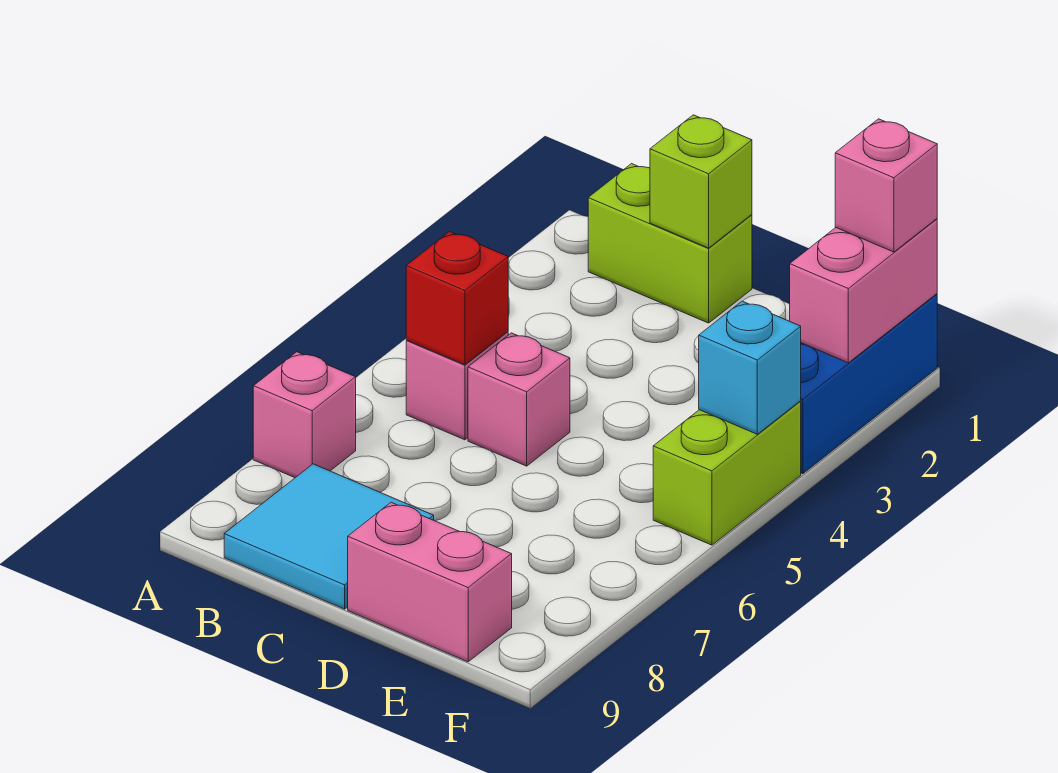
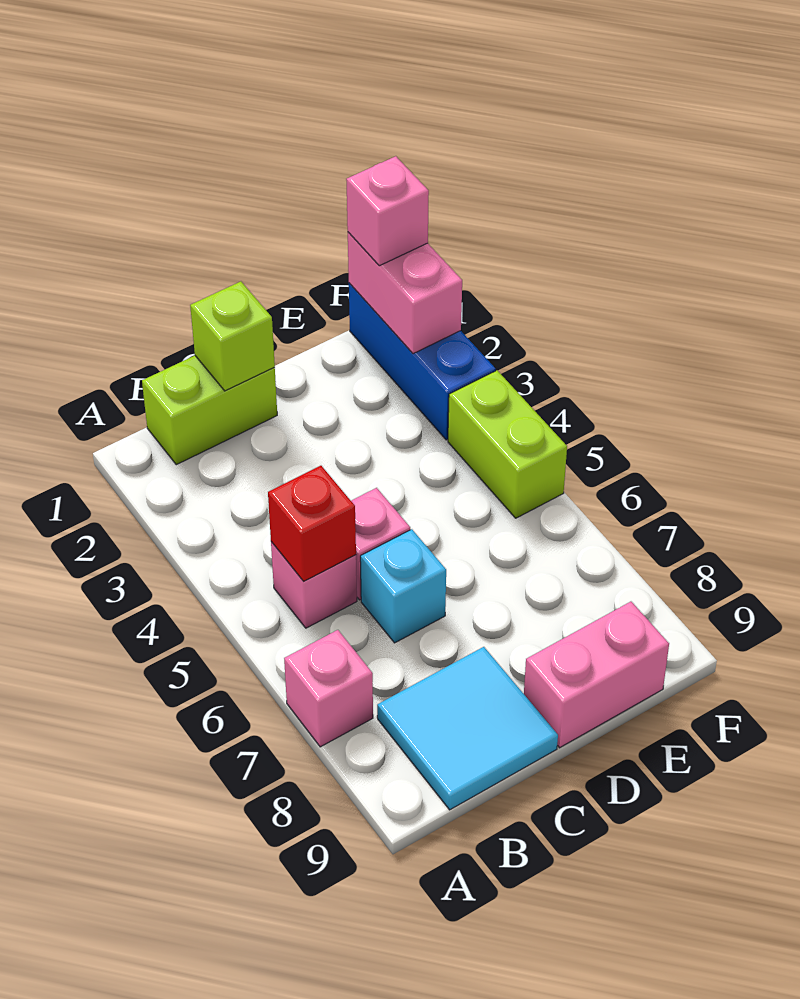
cyan brick F4 level 2 -> cyan brick C6 level 1

